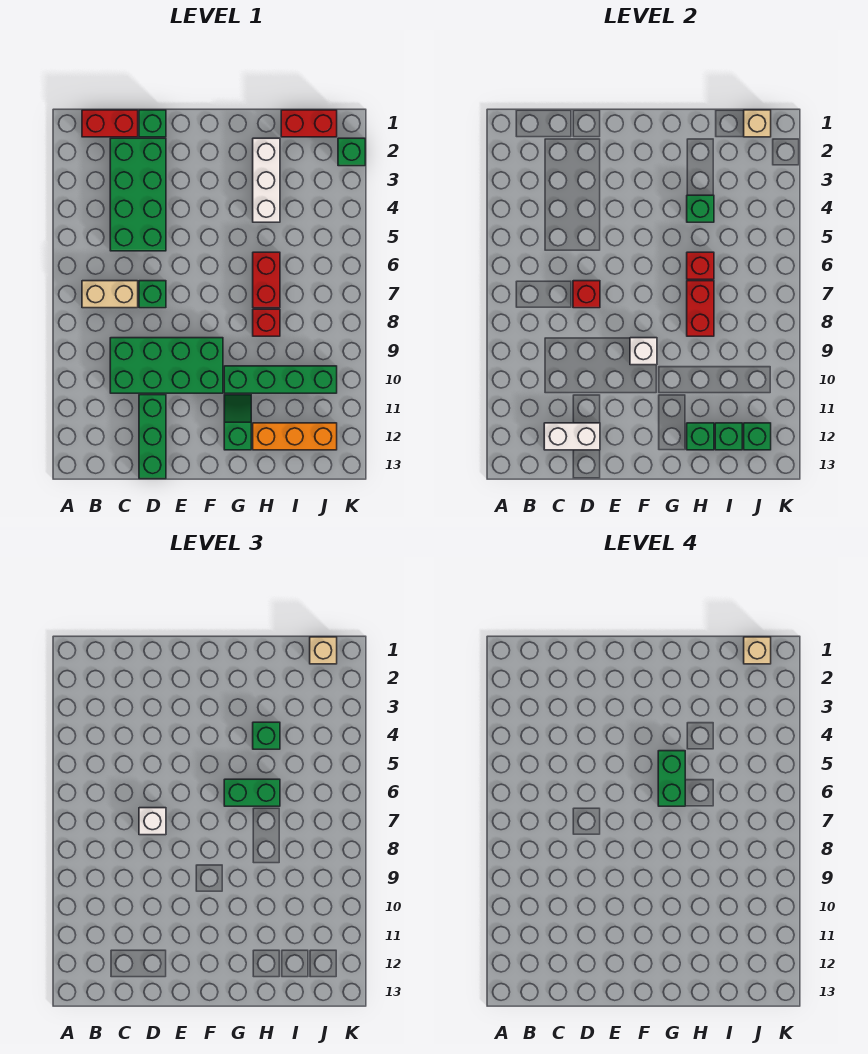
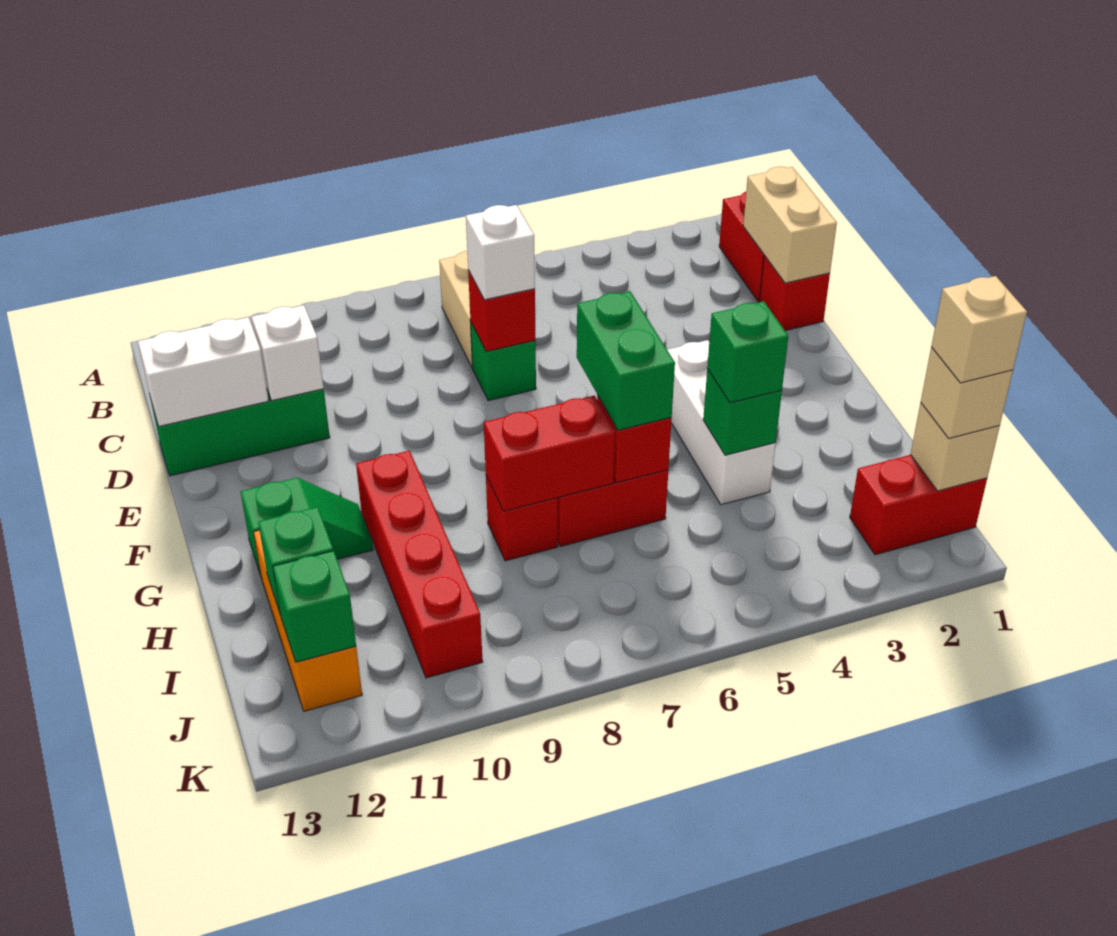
none -> tan brick C1:D1 level 2
green brick C2:D5 level 1 -> none
green brick C9:F10 level 1 -> none
white brick C12:D12 level 2 -> white brick D12:D13 level 2
green brick D1 level 1 -> red brick D1 level 1
white brick F9 level 2 -> white brick D11 level 2
green brick G5:G6 level 4 -> none
green brick G10:J10 level 1 -> red brick G10:J10 level 1
white brick H2:H4 level 1 -> white brick F4:H4 level 1
green brick H12 level 2 -> none
red brick I1:J1 level 1 -> red brick J1:J2 level 1
green brick K2 level 1 -> none

